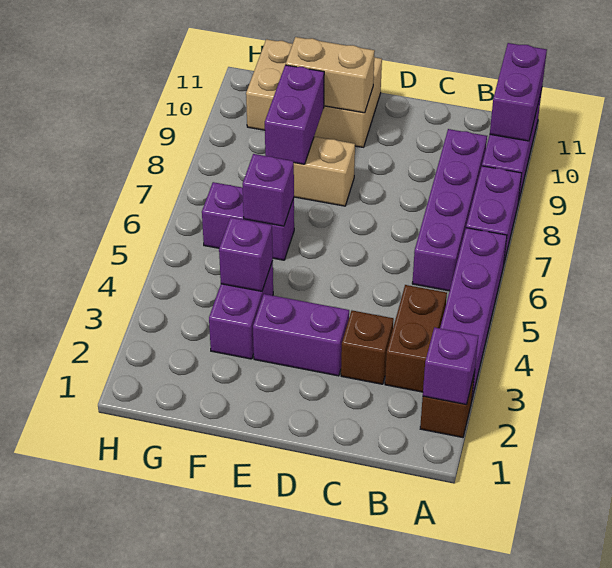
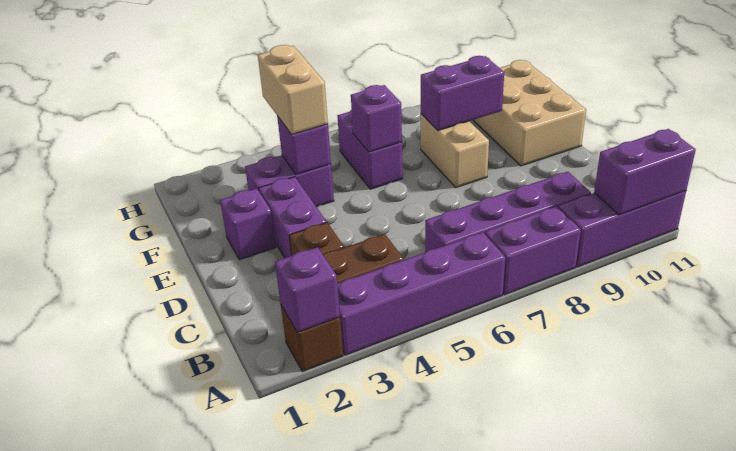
none -> purple brick E2 level 1
tan brick E10:F10 level 2 -> tan brick F4:G4 level 3

